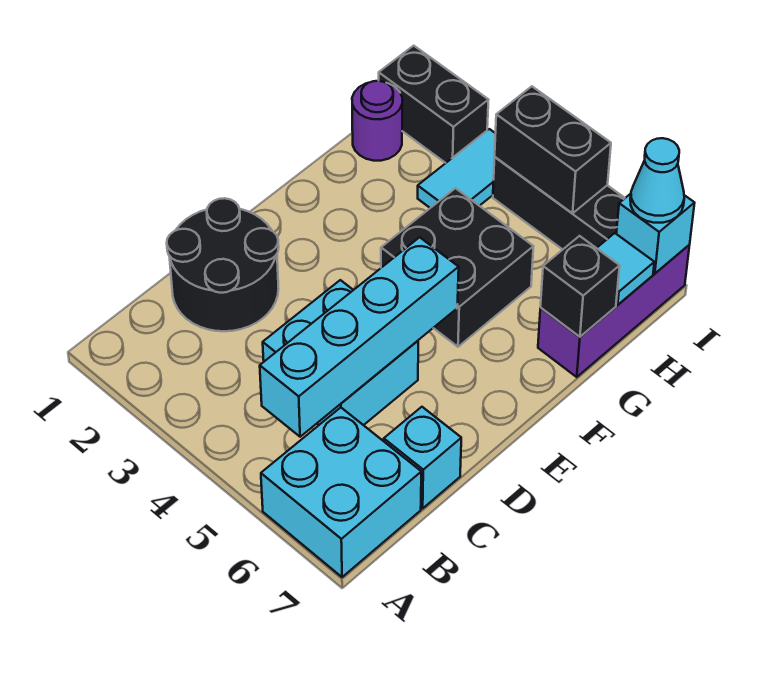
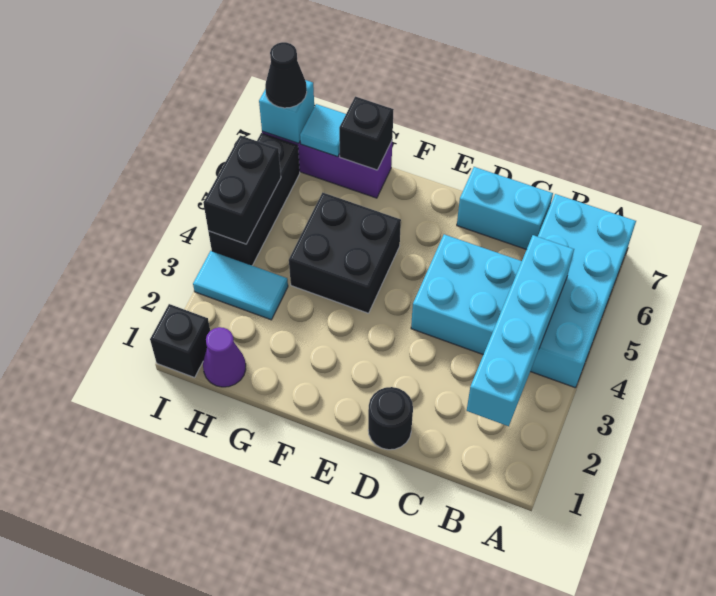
cyan brick A6:B7 level 1 -> cyan brick A4:B7 level 1
cyan brick B5:E5 level 2 -> cyan brick B2:B5 level 2
black round brick C1:D2 level 1 -> black round brick D1 level 1
cyan brick C7 level 1 -> cyan brick C7:D7 level 1
purple round brick H1 level 1 -> purple cone H1 level 1
black brick I1:I2 level 1 -> black brick I1 level 1
cyan cone I7 level 3 -> black cone I7 level 3

